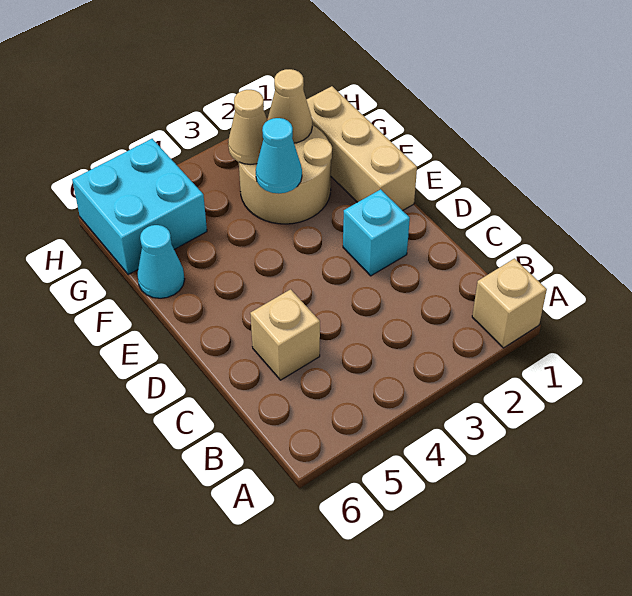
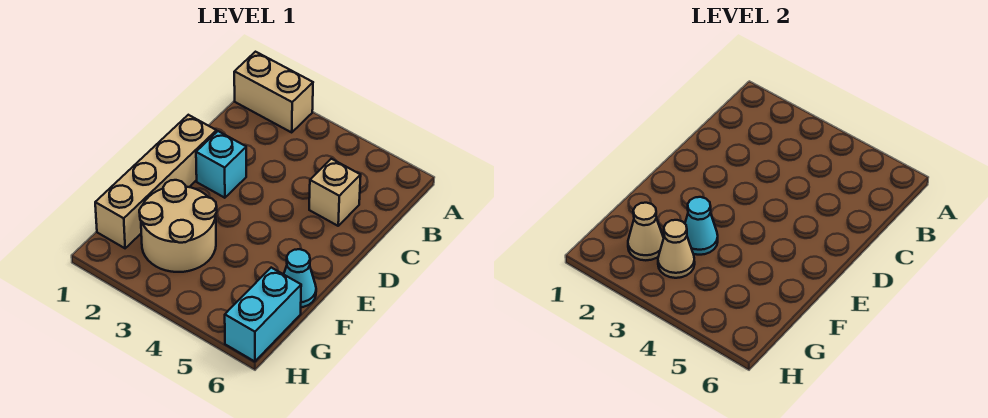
tan brick A1 level 1 -> tan brick A1:A2 level 1
tan brick E1:G1 level 1 -> tan brick D1:G1 level 1
cyan brick G5:H6 level 1 -> cyan brick G6:H6 level 1

